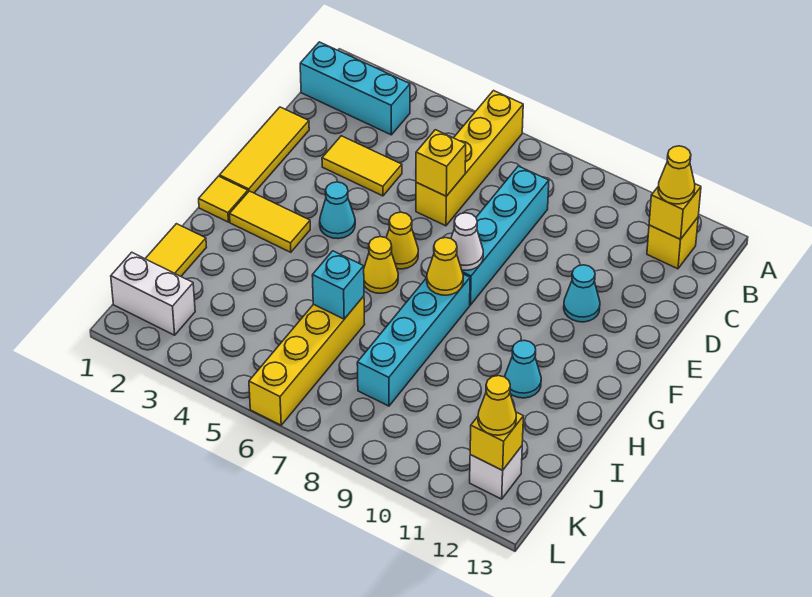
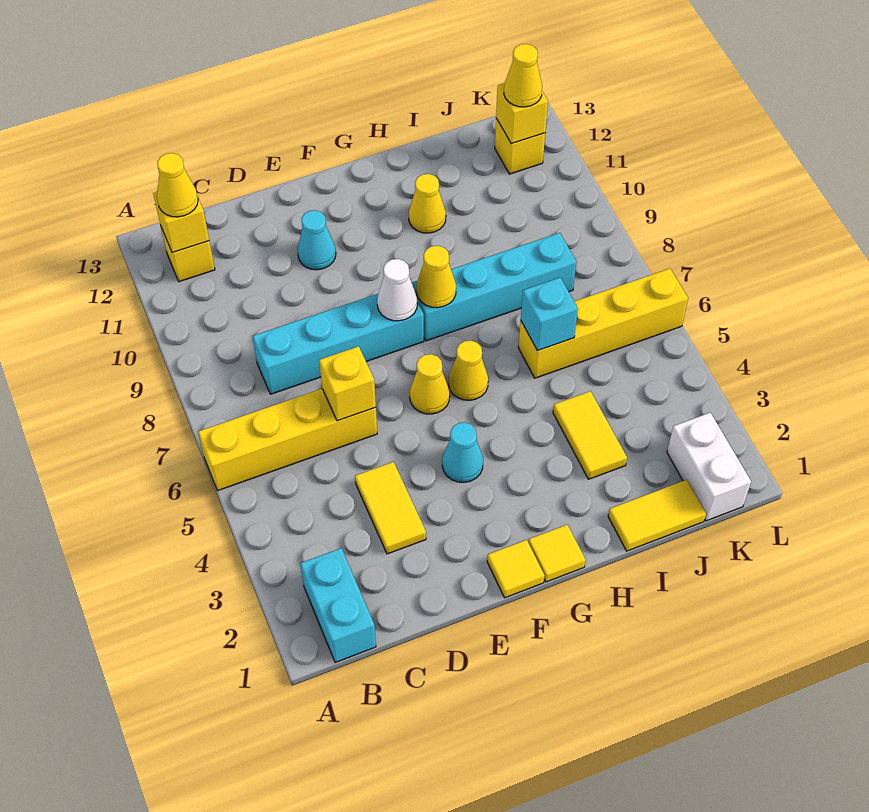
cyan brick B1:B3 level 1 -> cyan brick B1:B2 level 1
yellow tile D1:F1 level 1 -> yellow tile F1 level 1
yellow tile G2:G3 level 1 -> yellow tile I3:I4 level 1
cyan cone H11 level 1 -> yellow cone H11 level 1
white brick K12 level 1 -> yellow brick K12 level 1

